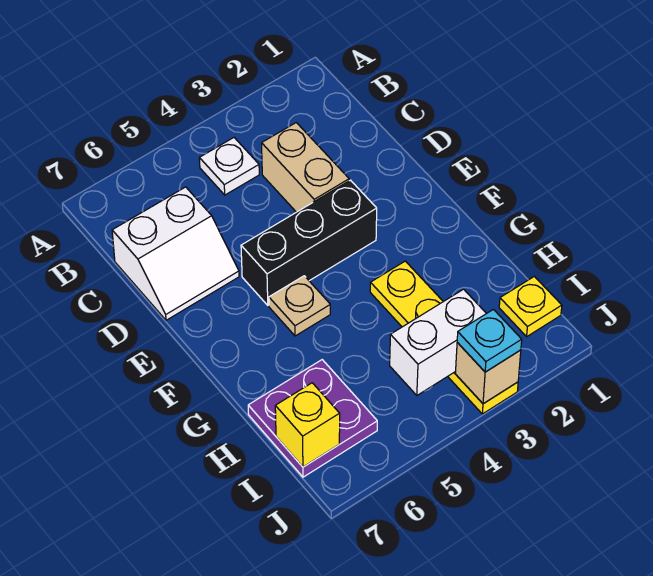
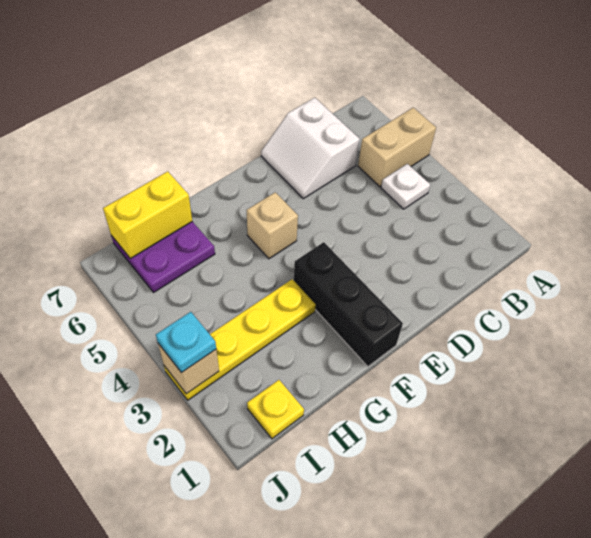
tan brick C3:D3 level 1 -> tan brick A5:B5 level 1
black brick E3:E5 level 1 -> black brick F1:F3 level 1
tan plate F5 level 1 -> tan brick F5 level 1
white brick I3:I4 level 2 -> none
yellow brick I7 level 2 -> yellow brick H7:I7 level 2

